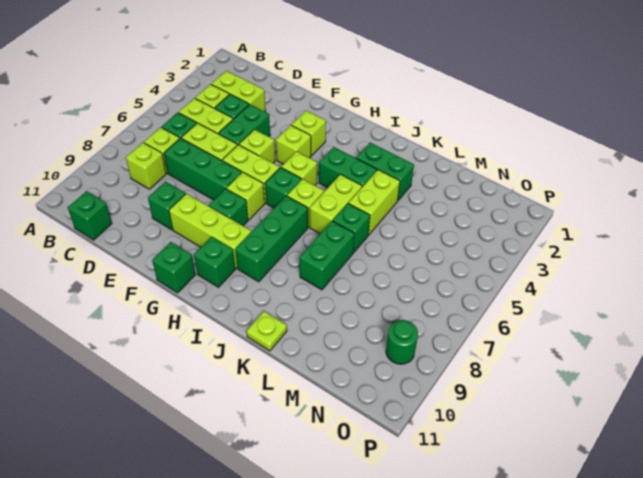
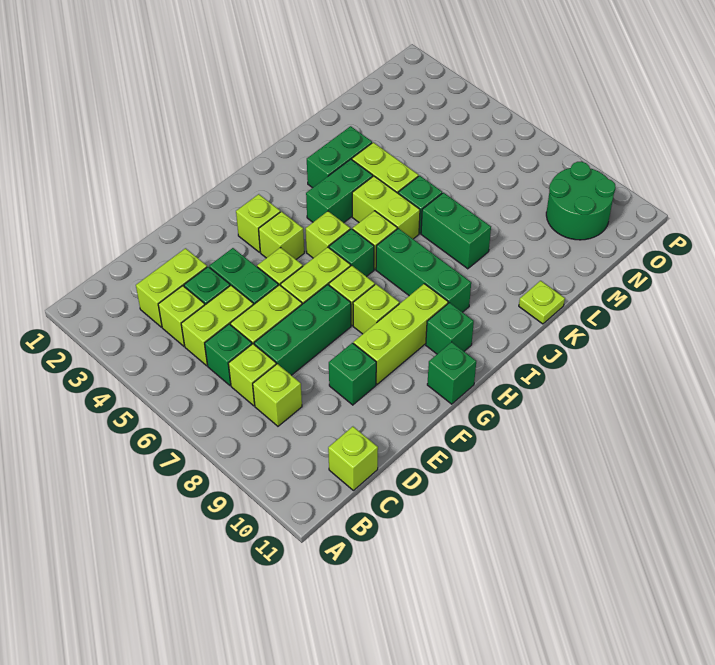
green brick C11 level 1 -> lime brick C11 level 1
green brick G8 level 1 -> lime brick G8 level 1
green round brick O9 level 1 -> green round brick N9:O10 level 1

